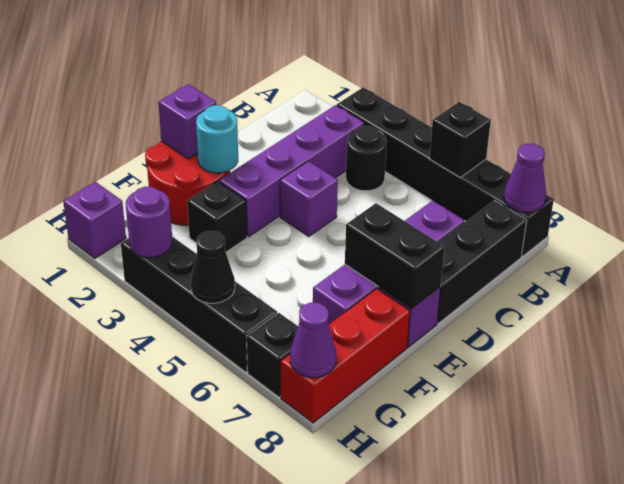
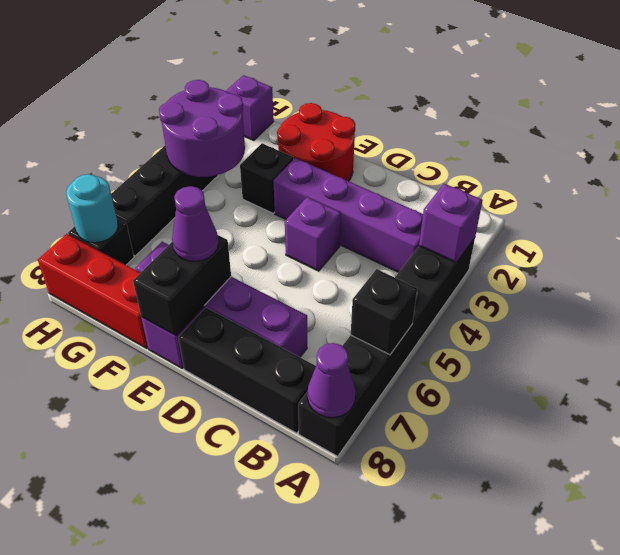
black round brick B4 level 1 -> none
purple brick E1 level 2 -> purple brick A3 level 2
cyan round brick E2 level 2 -> cyan round brick H7 level 2
purple round brick H3 level 2 -> purple round brick G3:H4 level 2
black cone H5 level 2 -> none
purple cone H8 level 2 -> purple cone E7 level 3

